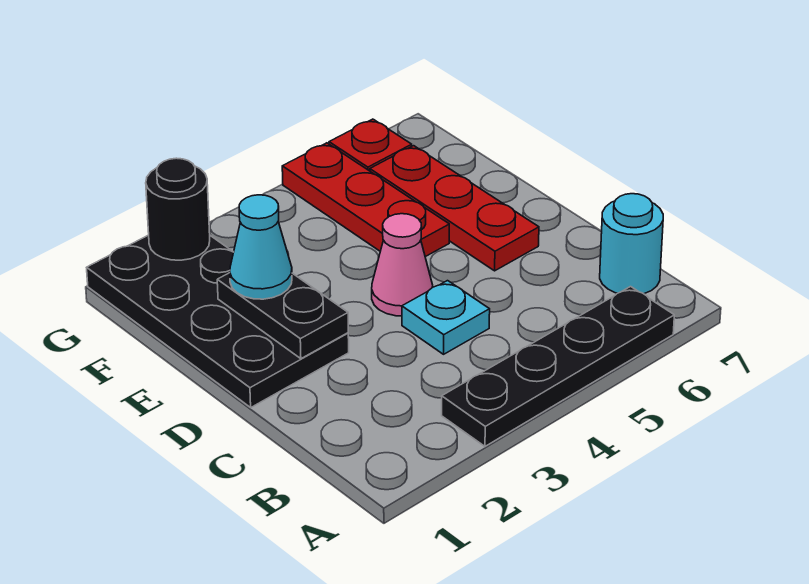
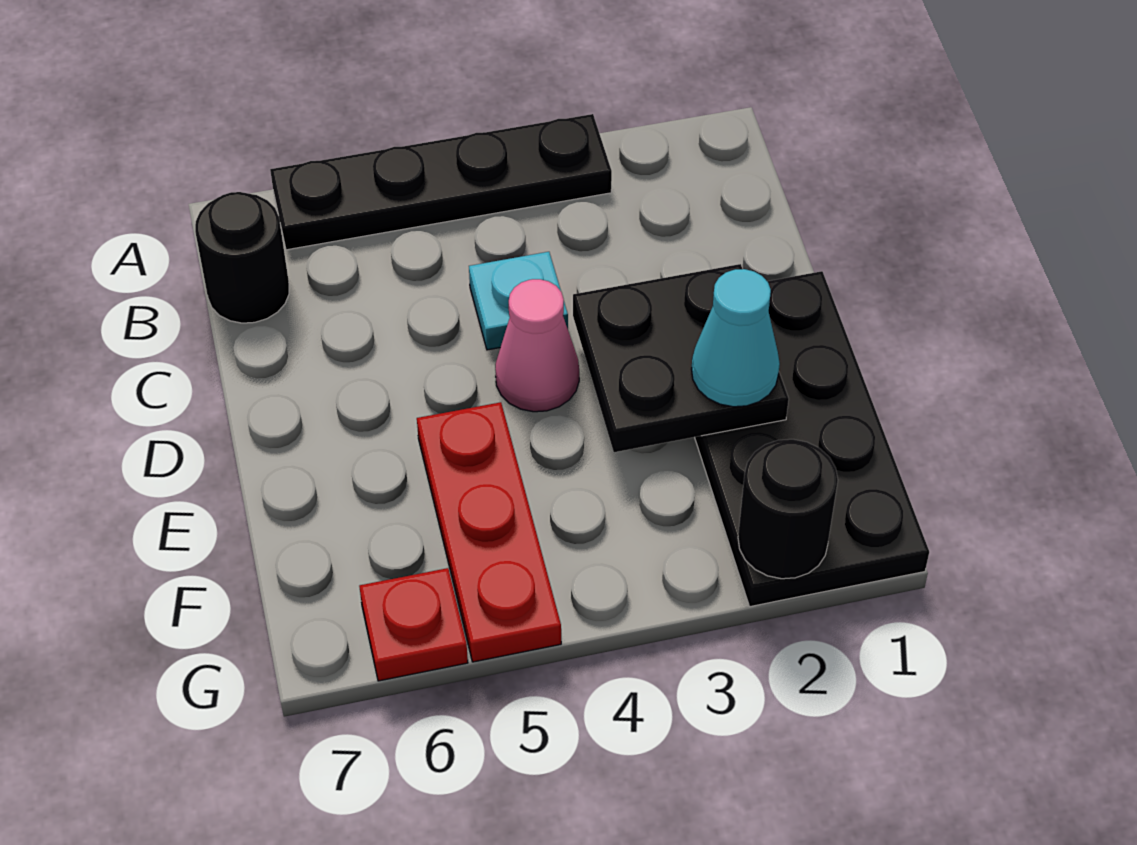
cyan round brick B7 level 1 -> black round brick B7 level 1
black plate D2:E2 level 2 -> black plate D2:E3 level 2
red plate D6:F6 level 1 -> none

